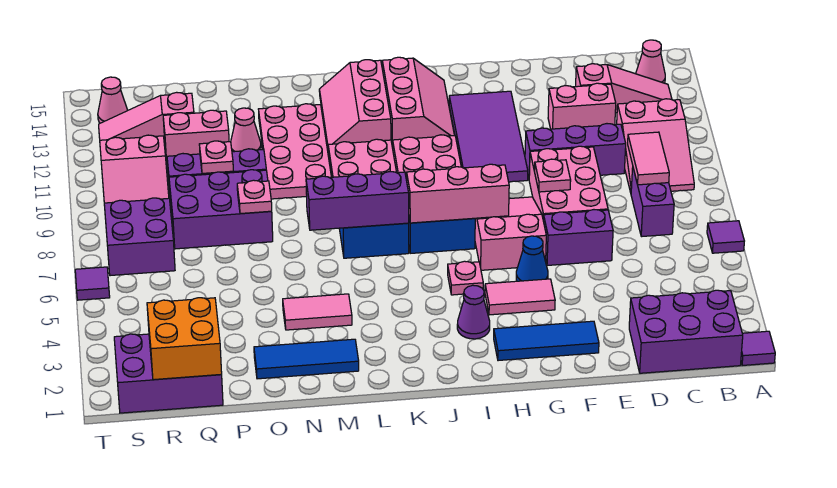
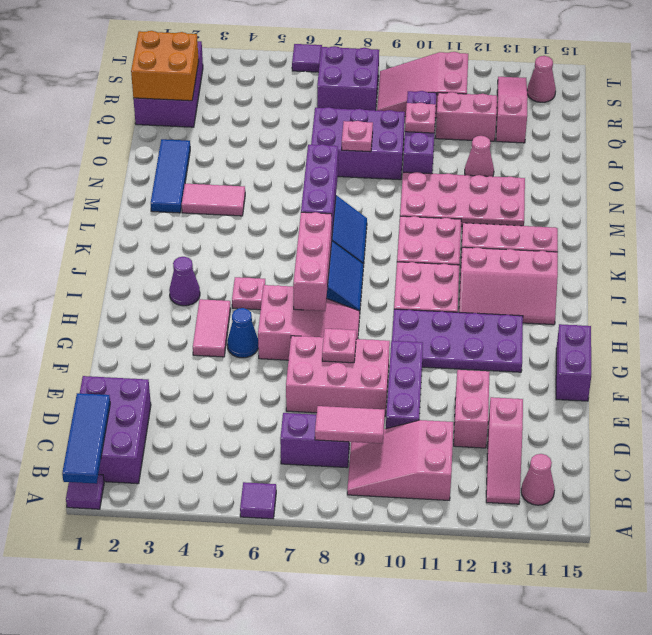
purple brick E6:F6 level 1 -> purple brick F15:G15 level 1
blue tile F2:H2 level 1 -> blue tile A1:C1 level 2
purple tile G10:H13 level 1 -> purple plate G10:H13 level 1
pink tile M4:N4 level 1 -> pink tile M3:M4 level 1
purple brick O8:Q9 level 1 -> purple brick O7:P9 level 1
pink brick P12:Q12 level 1 -> pink brick Q11:Q12 level 1

